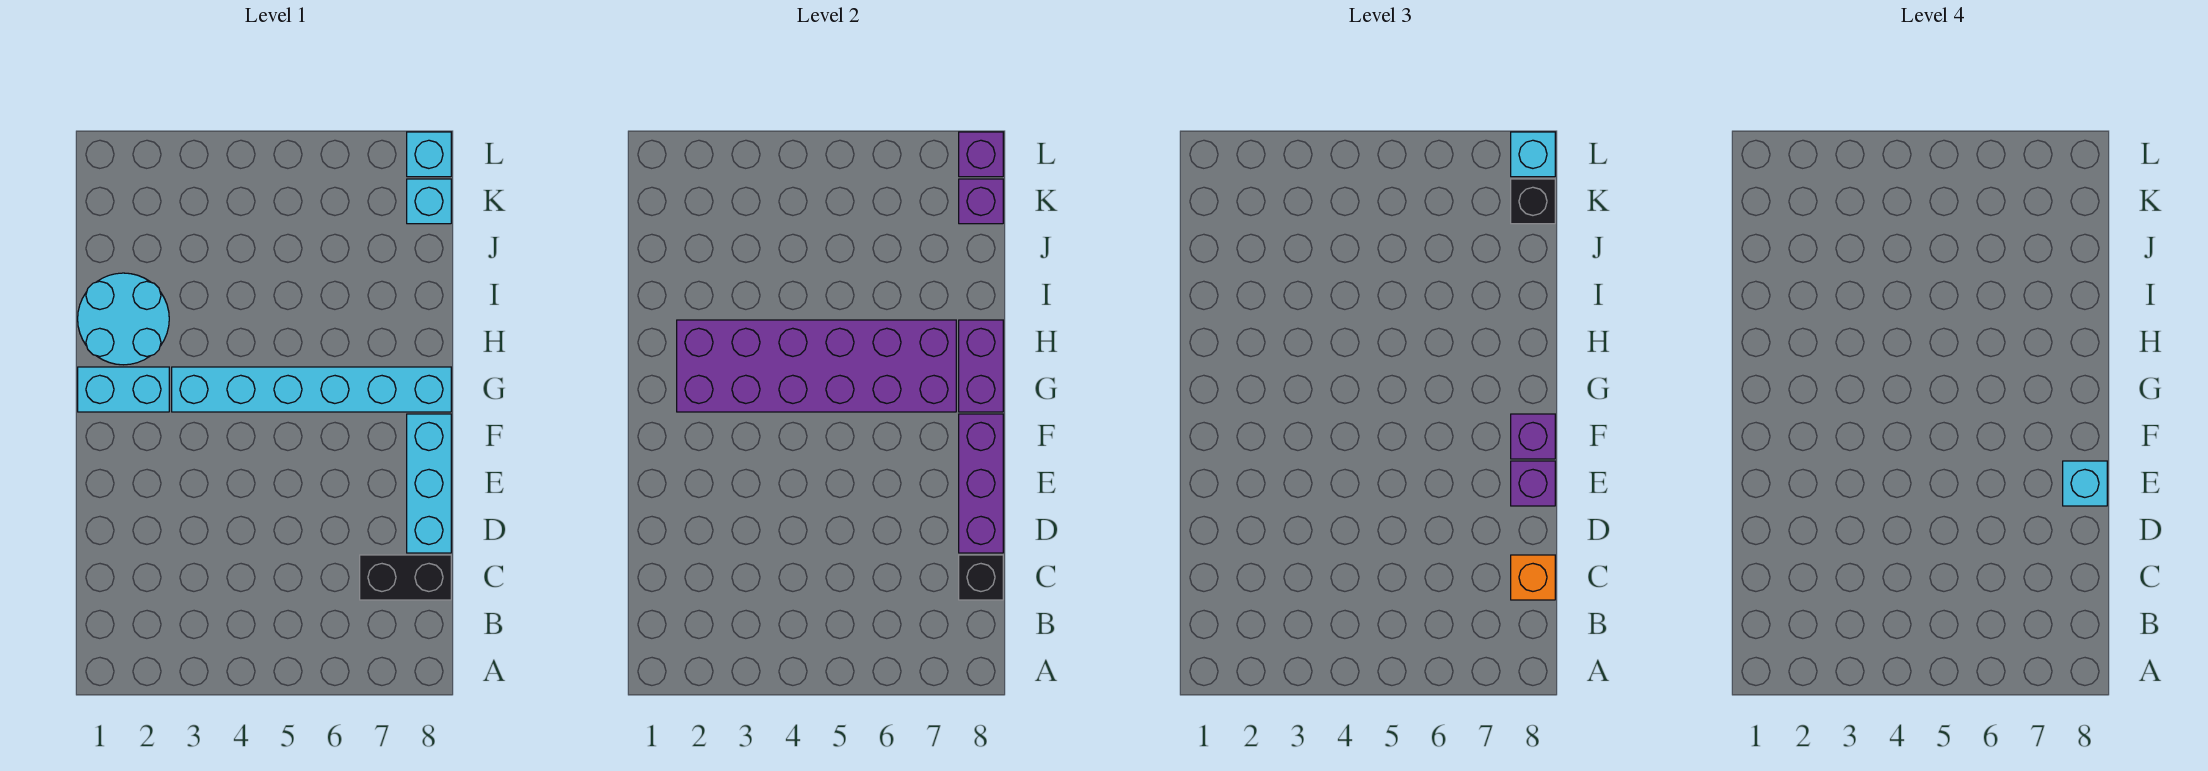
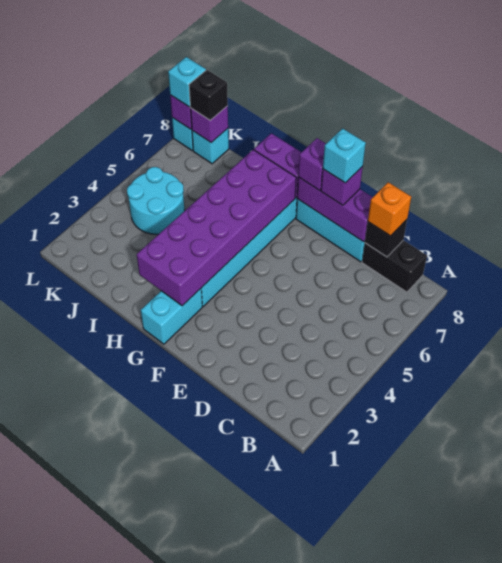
black brick C7:C8 level 1 -> black brick B8:C8 level 1
cyan round brick H1:I2 level 1 -> cyan round brick J4:K5 level 1

